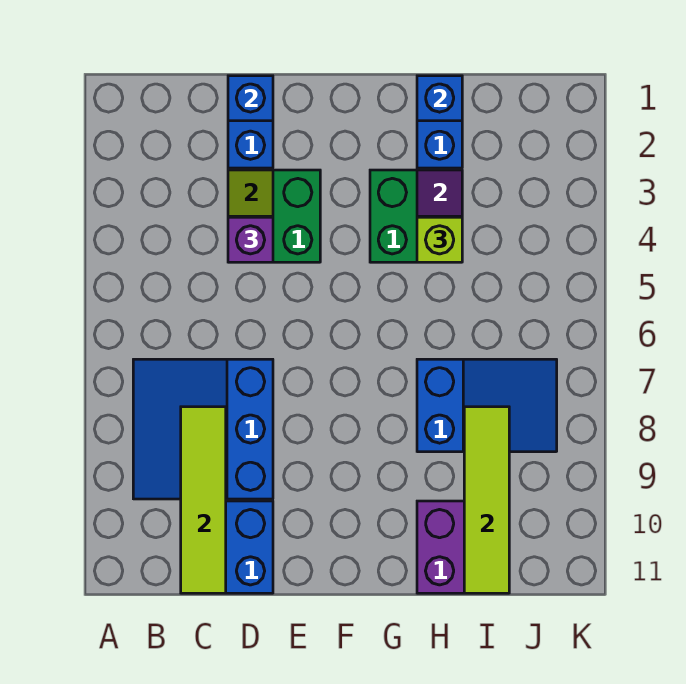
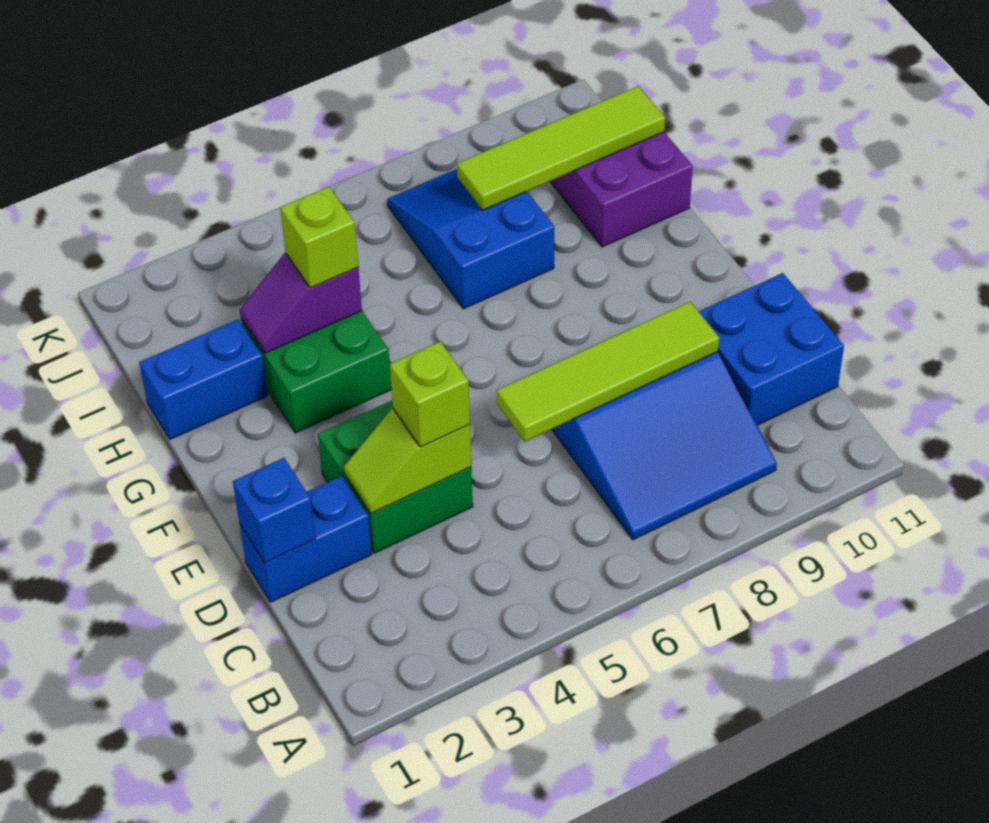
lime tile C8:C11 level 2 -> lime tile D6:D9 level 2
purple brick D4 level 3 -> lime brick D4 level 3
blue brick H1 level 2 -> none

